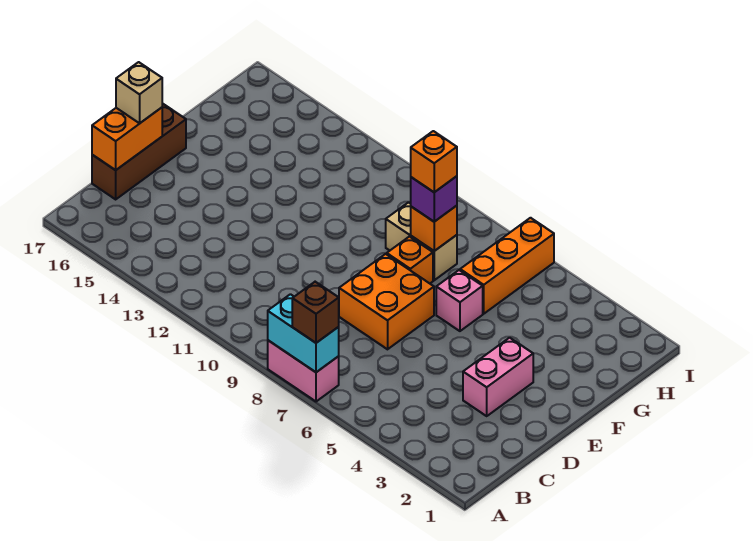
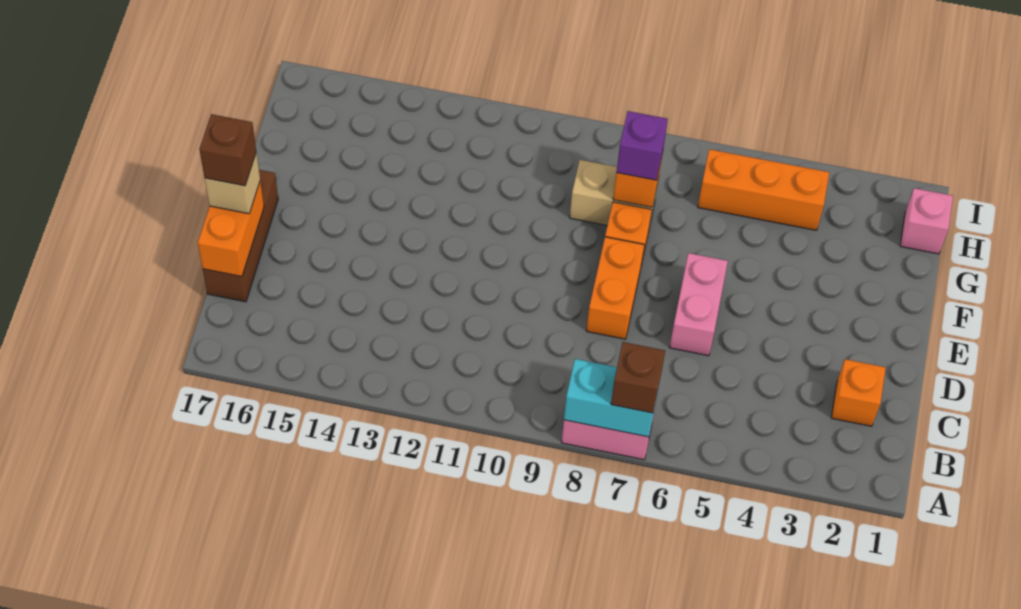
pink brick D3:E3 level 1 -> pink brick D6:E6 level 1
orange brick D7:E8 level 1 -> orange brick D8:E8 level 1
none -> brown brick D17 level 4
pink brick F6 level 1 -> pink brick H1 level 1
orange brick G6:I6 level 1 -> orange brick H4:H6 level 1
orange brick G8 level 4 -> orange brick C2 level 1

